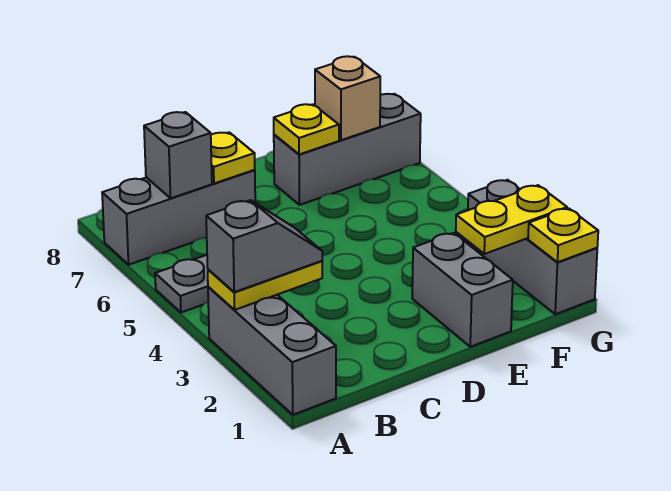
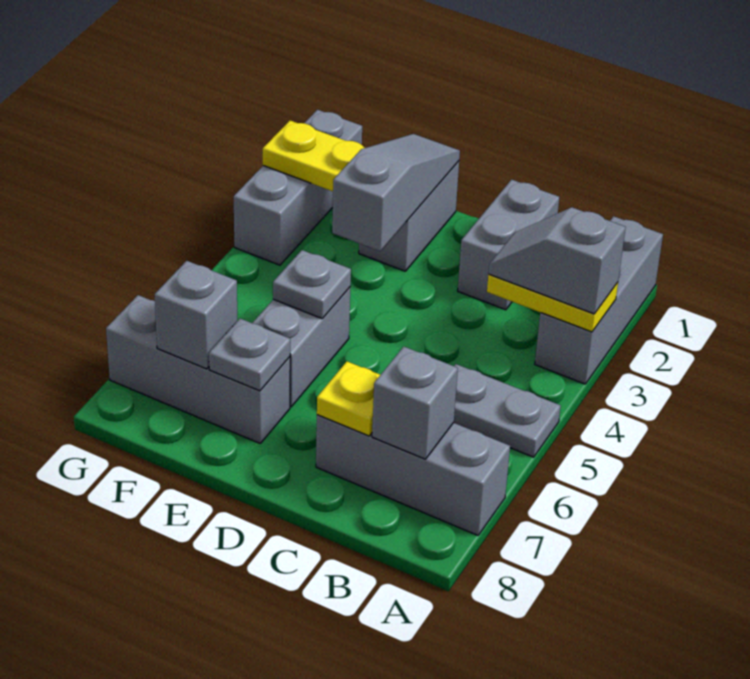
none -> grey brick C1:C2 level 1
none -> grey slope E1:E3 level 2 top 3
none -> grey brick E5:E6 level 1
none -> grey plate E5 level 2
yellow plate E7 level 2 -> grey plate E7 level 2
tan brick F7 level 2 -> grey brick F7 level 2
yellow plate G1 level 2 -> none

